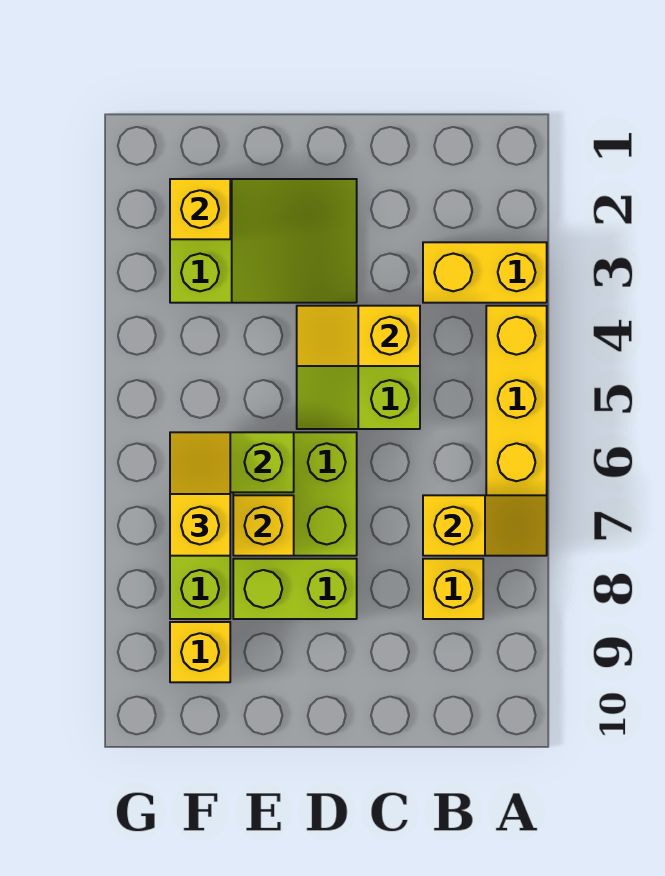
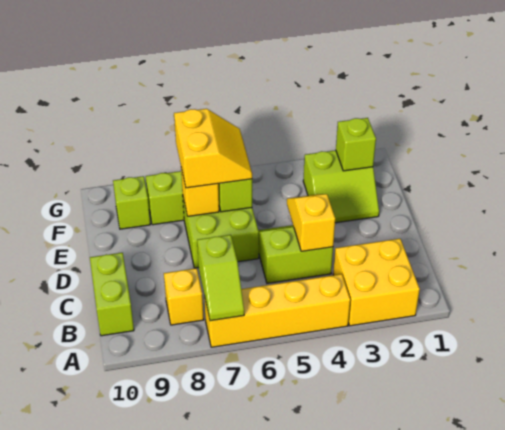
yellow brick A3:B3 level 1 -> yellow brick A2:B3 level 1
yellow slope A7:B7 level 2 top B -> lime slope A7:B7 level 2 top B
lime slope D2:F3 level 1 top F -> lime slope E2:F3 level 1 top F
lime brick D8:E8 level 1 -> lime brick B10:C10 level 1
yellow brick F2 level 2 -> lime brick F2 level 2
yellow slope F6:F7 level 3 top 7 -> yellow slope E6:F7 level 3 top 7
yellow brick F9 level 1 -> lime brick F9 level 1

